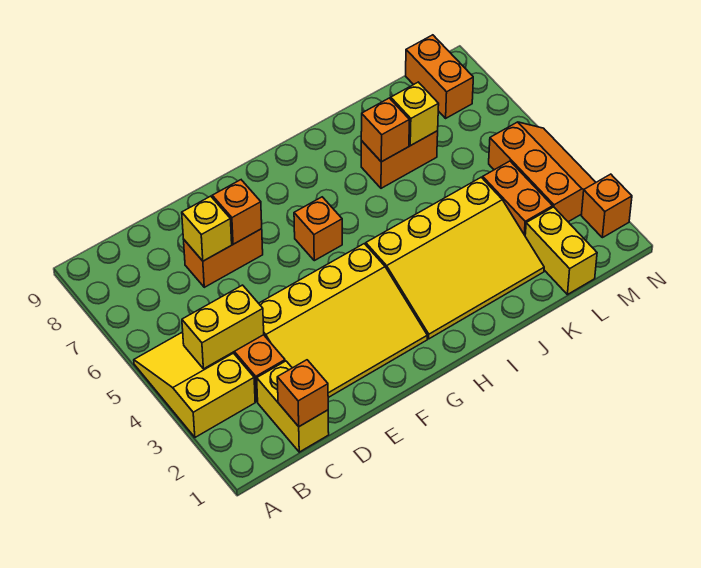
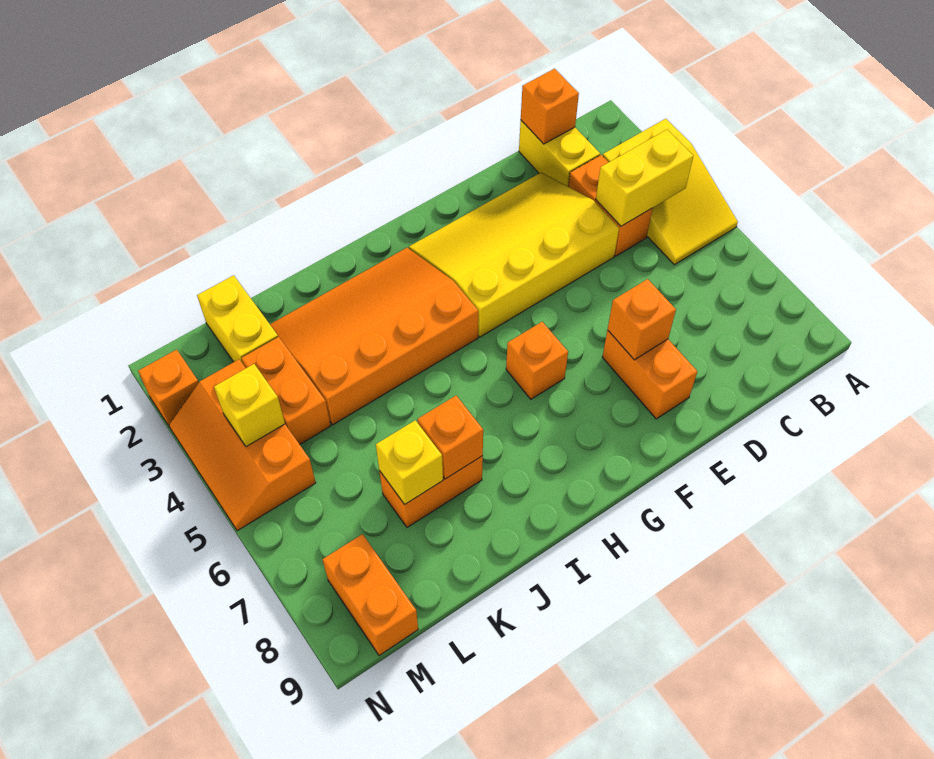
orange brick D7:E7 level 1 -> orange brick E7:E8 level 1
yellow brick D7 level 2 -> yellow brick M4 level 2
yellow slope H2:K4 level 1 top 4 -> orange slope H2:K4 level 1 top 4

